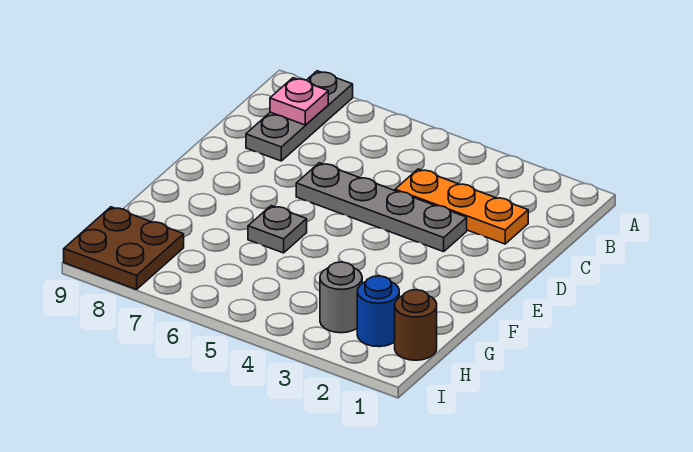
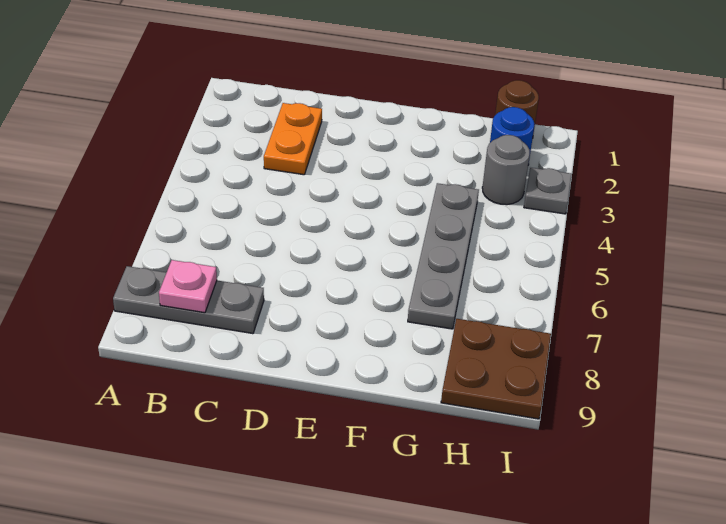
orange plate C2:C4 level 1 -> orange plate C2:C3 level 1
grey plate D3:D6 level 1 -> grey plate G4:G7 level 1
grey plate F6 level 1 -> grey plate I3 level 1

